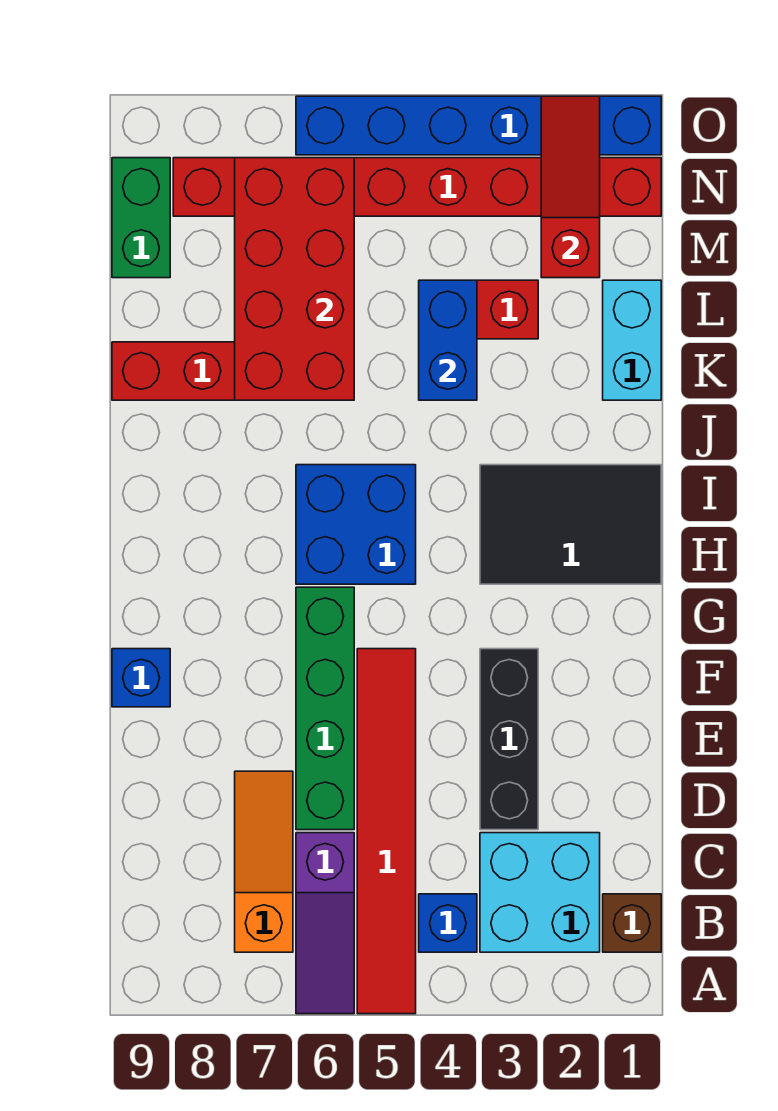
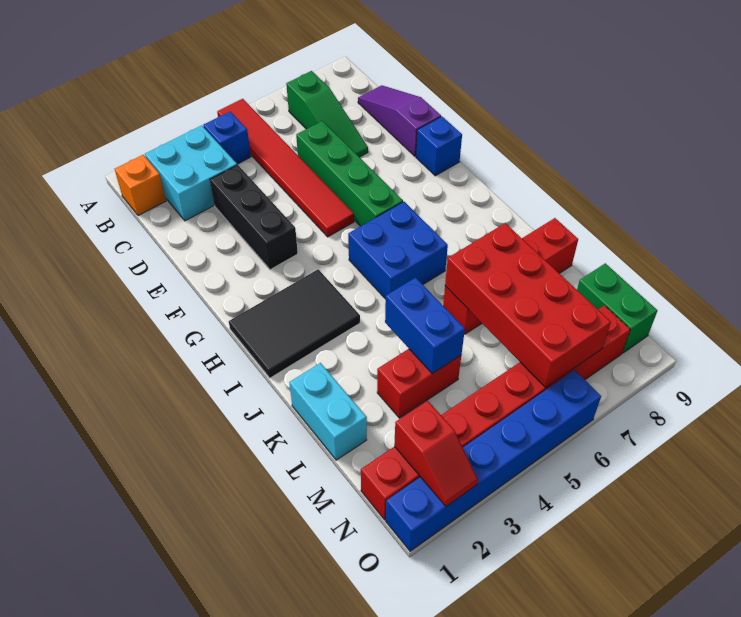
purple slope A6:C6 level 1 top C -> purple slope C9:E9 level 1 top E
brown brick B1 level 1 -> orange brick B1 level 1
orange slope B7:D7 level 1 top B -> green slope B7:D7 level 1 top B
red slope M2:O2 level 2 top M -> red slope N2:O2 level 2 top N

